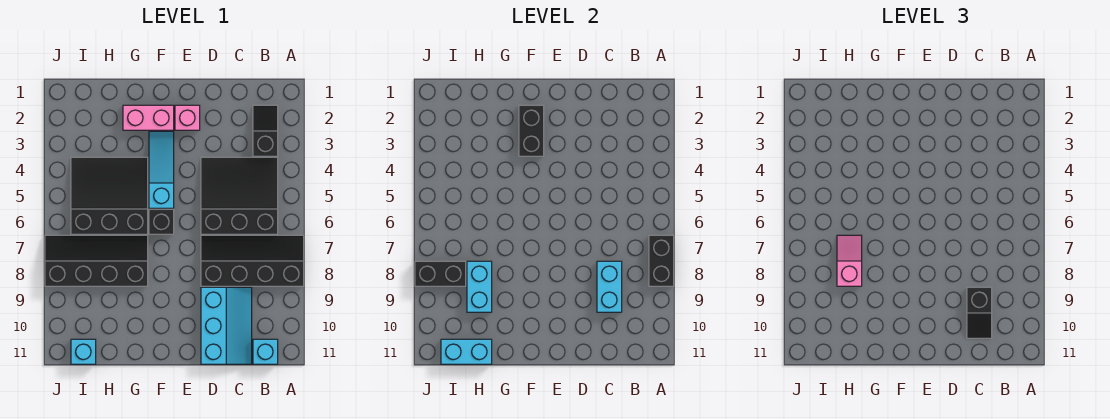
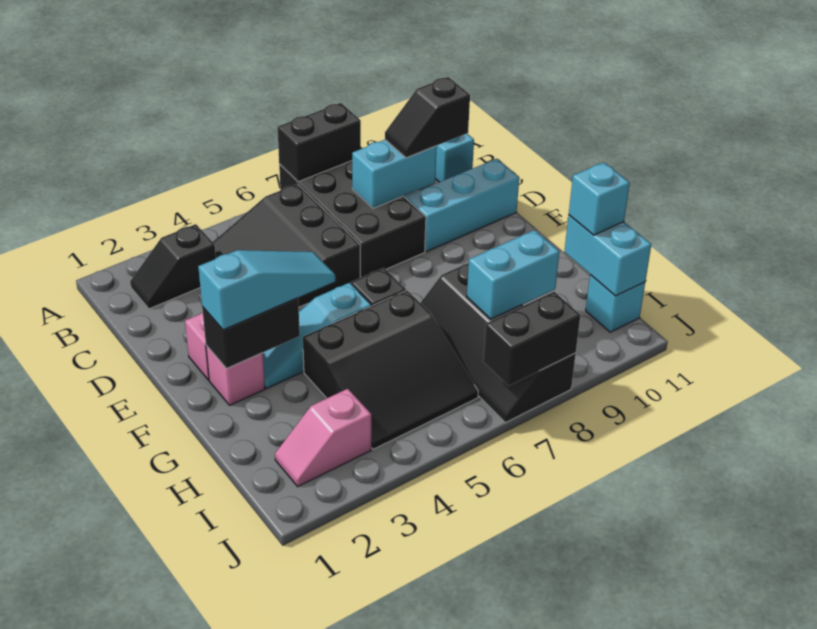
black slope A7:D8 level 1 top 8 -> black brick A7:D8 level 1
black slope C9:C10 level 3 top 9 -> black slope C9:C10 level 3 top 10
pink brick F2:G2 level 1 -> pink brick F2 level 1
none -> cyan slope F2:F4 level 3 top 2
black slope G4:I6 level 1 top 6 -> black slope G4:I6 level 1 top G
pink slope H7:H8 level 3 top 8 -> pink slope I2:I3 level 1 top 3
none -> cyan brick H11 level 3
black brick I8:J8 level 2 -> black brick J7:J8 level 2

